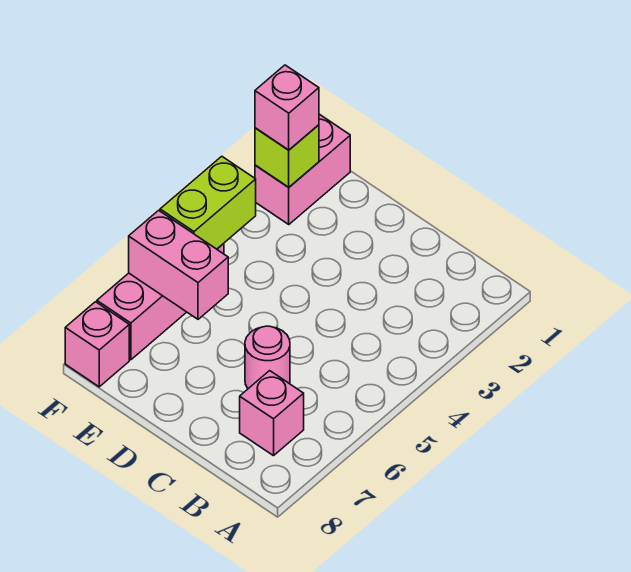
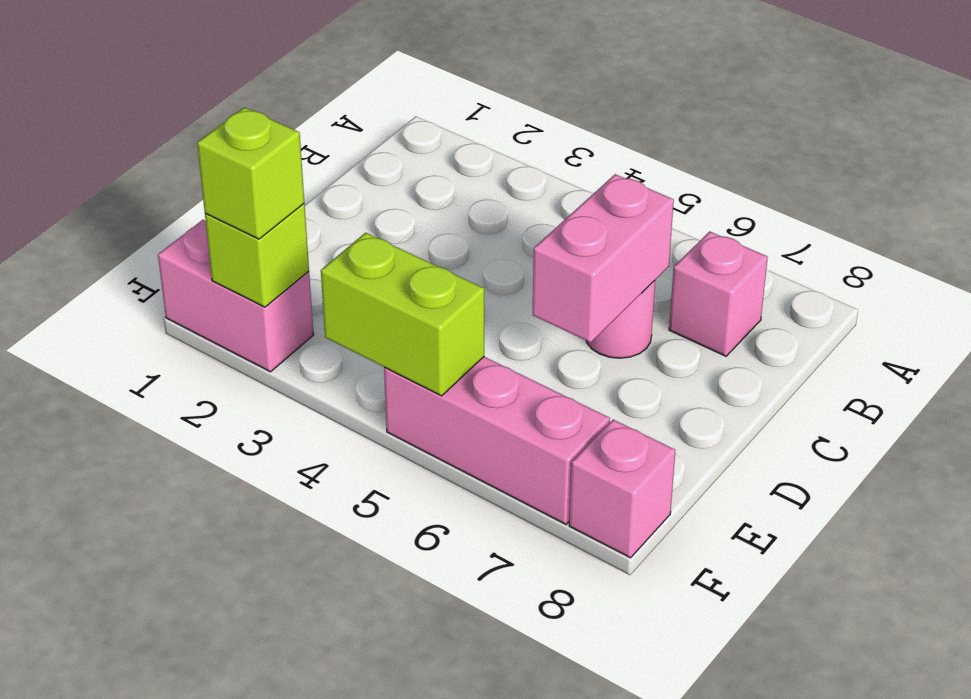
pink brick E6:F6 level 2 -> pink brick C6:D6 level 2
pink brick F2 level 3 -> lime brick F2 level 3

